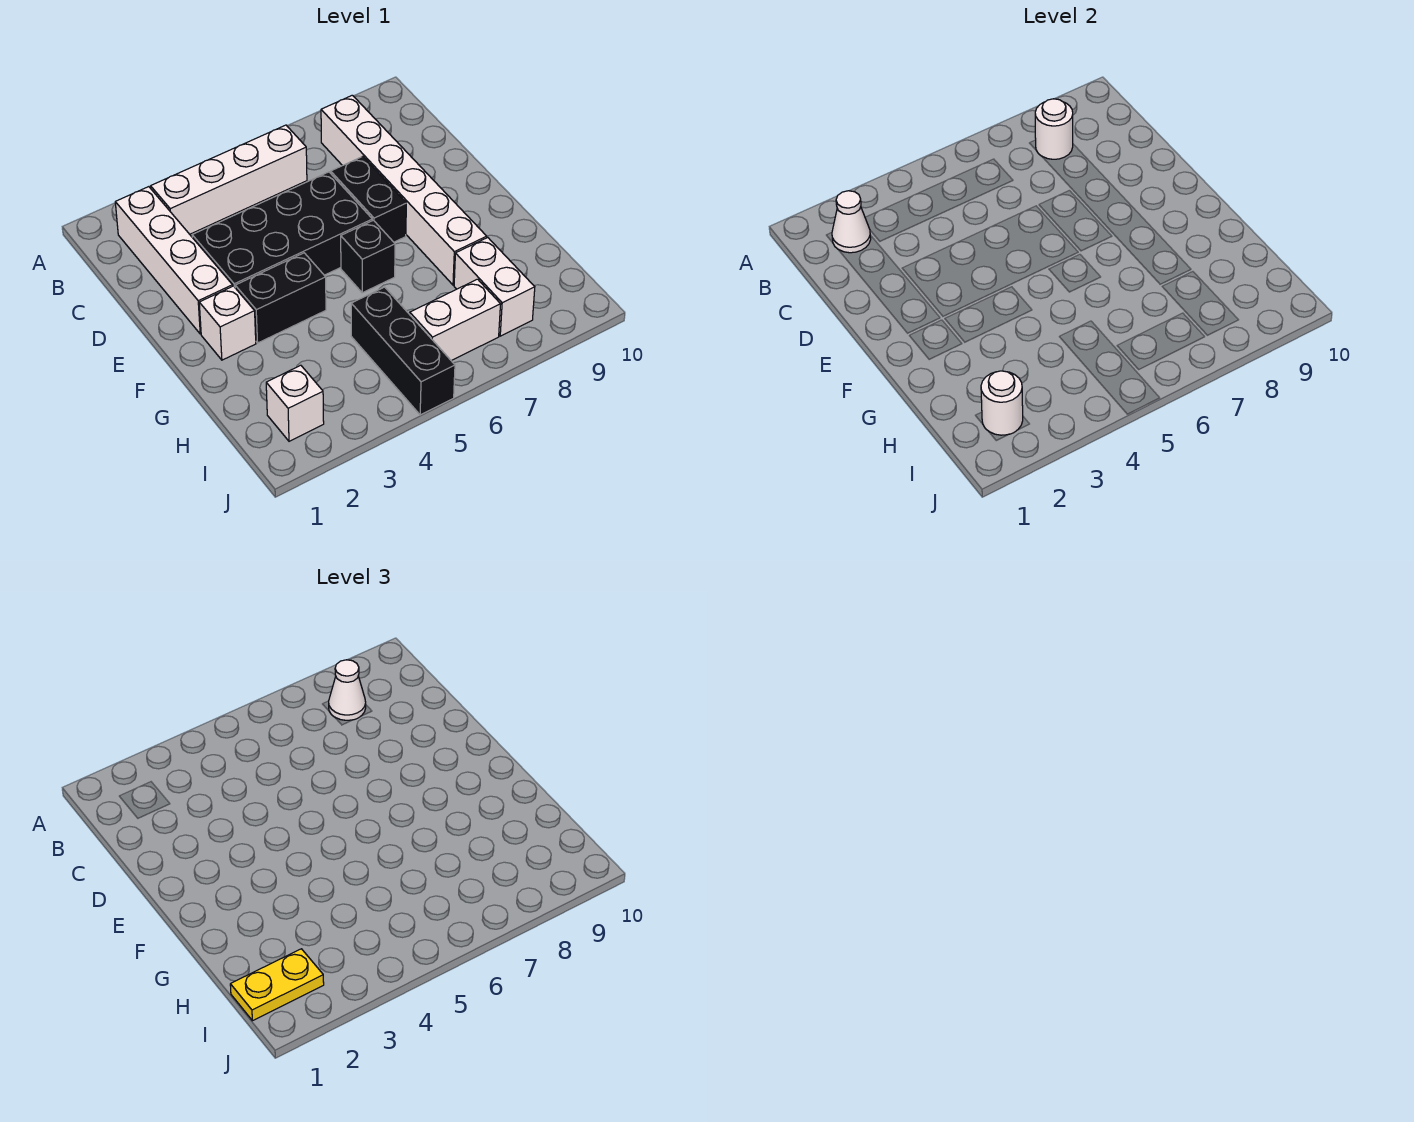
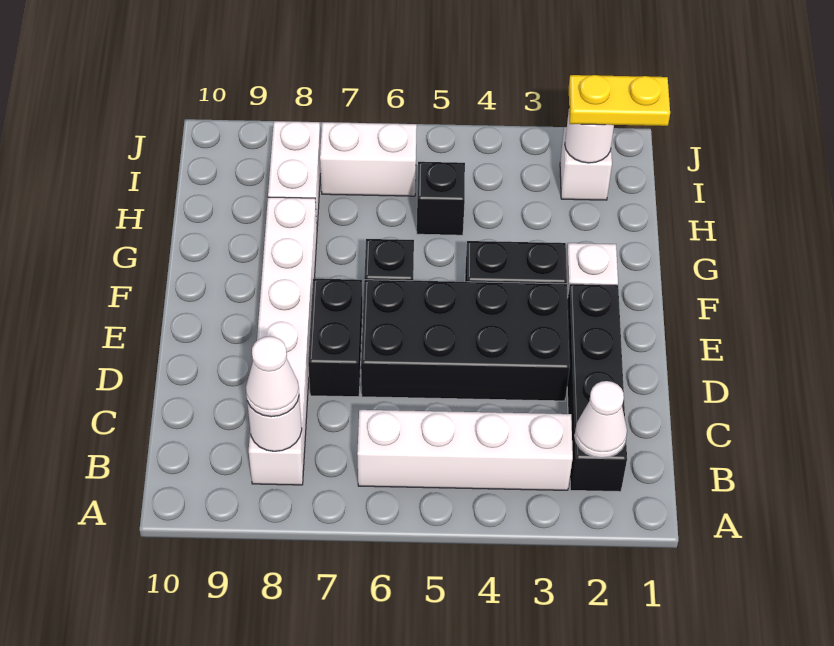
white brick B2:E2 level 1 -> black brick B2:E2 level 1
black brick H5:J5 level 1 -> black brick H5 level 1

